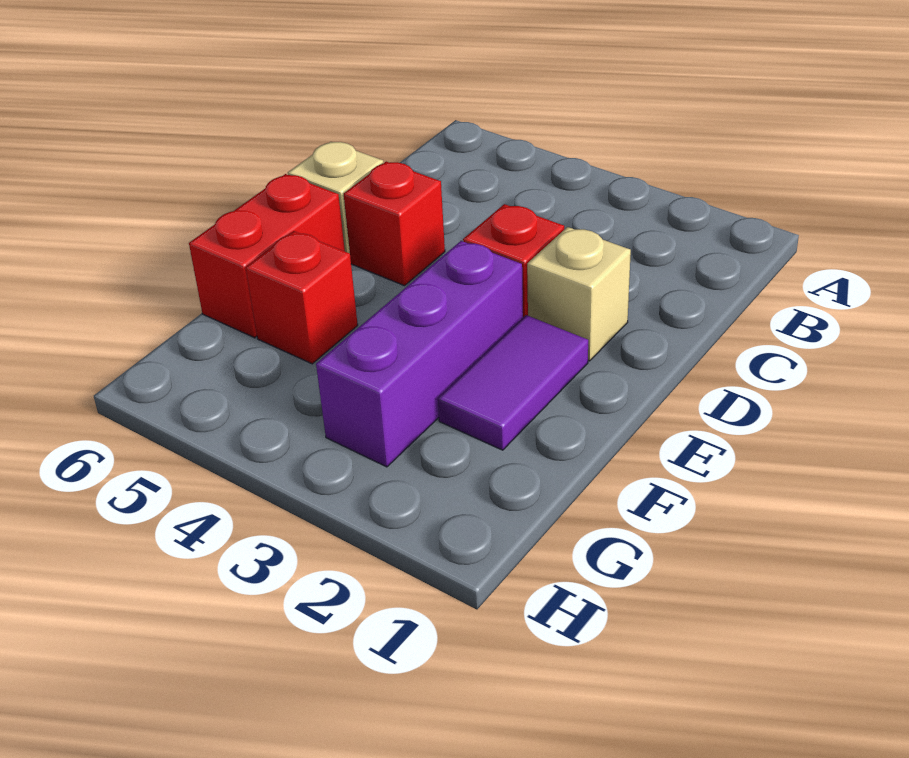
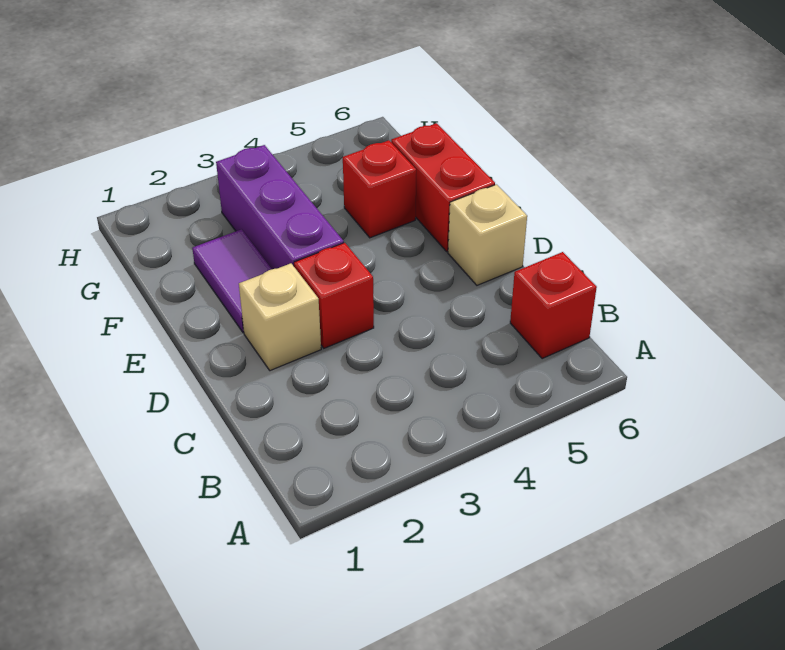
red brick D5 level 1 -> red brick B6 level 1

